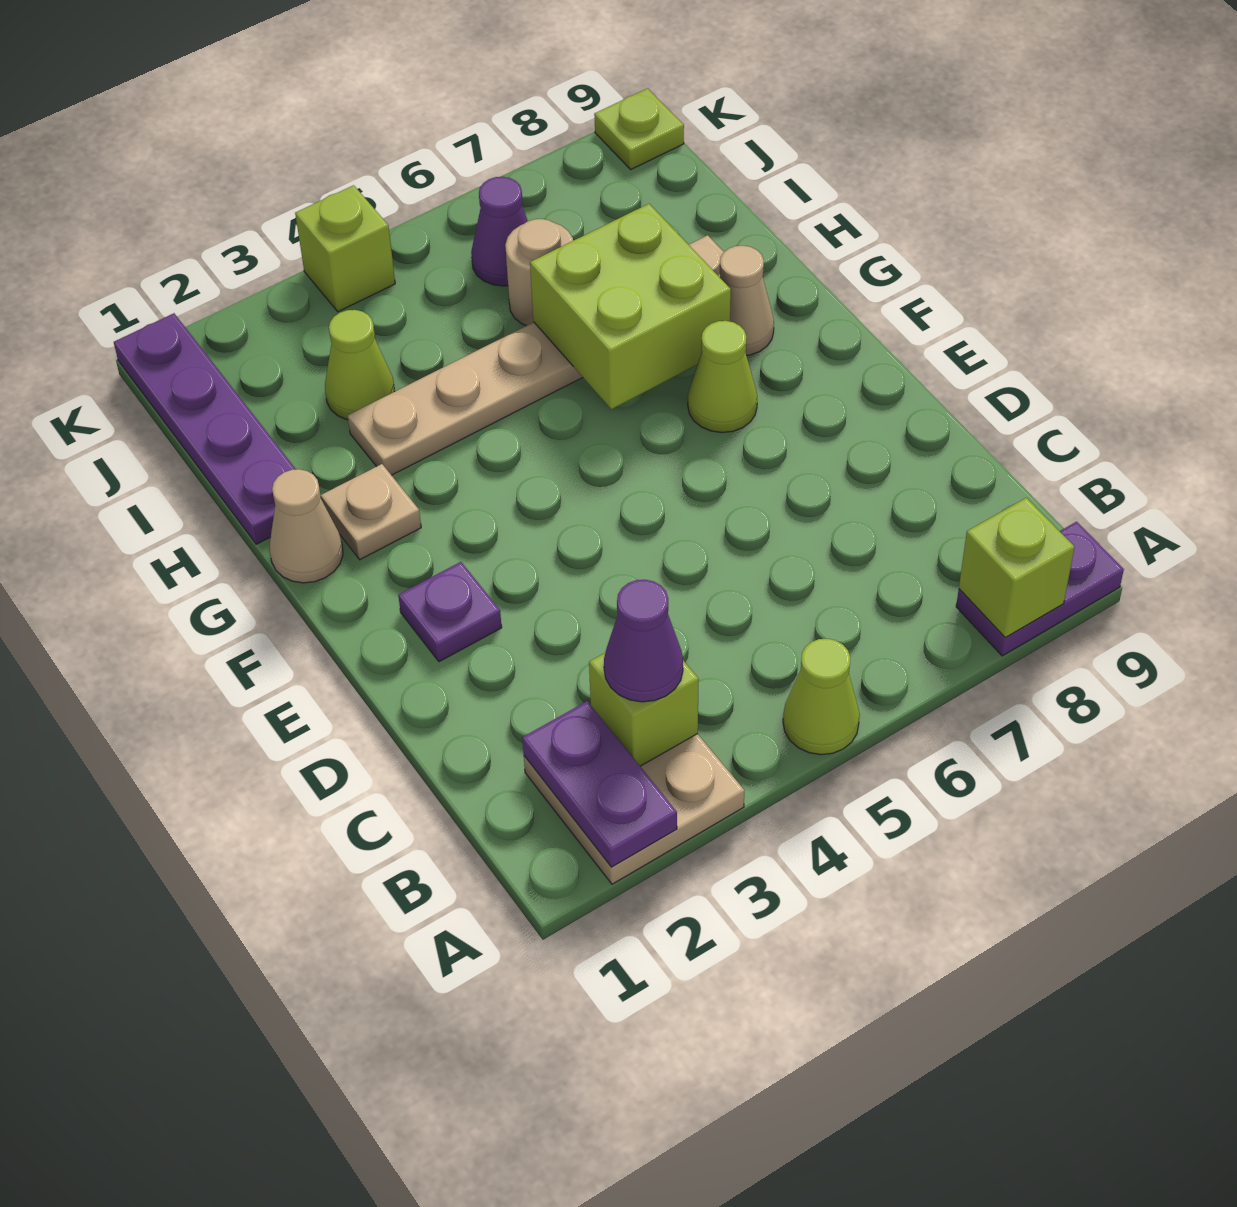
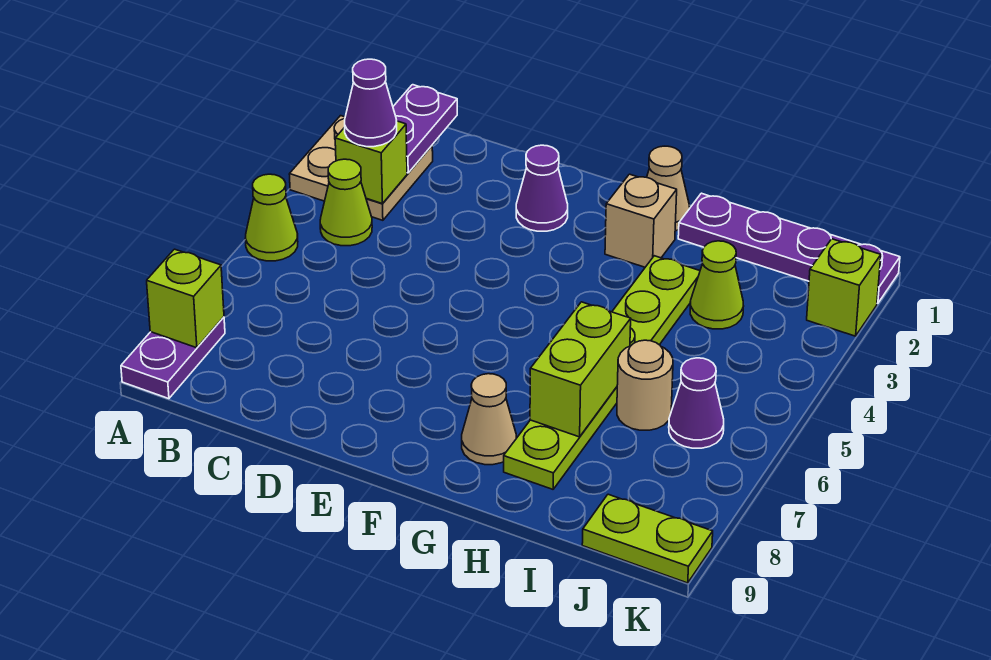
purple plate A2:B2 level 2 -> purple plate B1:B2 level 2
purple plate E2 level 1 -> purple cone E2 level 1
lime cone F7 level 1 -> lime cone B4 level 1
tan plate G2 level 1 -> tan brick G2 level 1
lime brick G6:H7 level 2 -> lime brick H6:H7 level 2
tan plate H3:H8 level 1 -> lime plate H3:H8 level 1
lime brick K4 level 1 -> lime brick K2 level 1
lime plate K9 level 1 -> lime plate J9:K9 level 1

